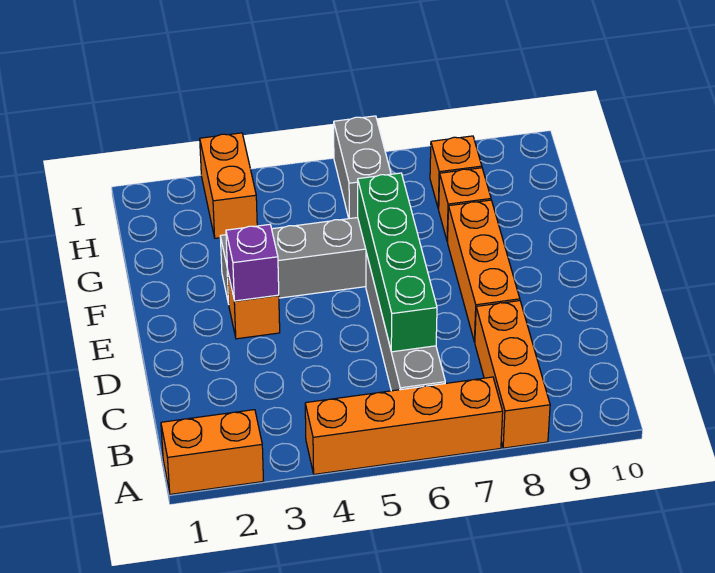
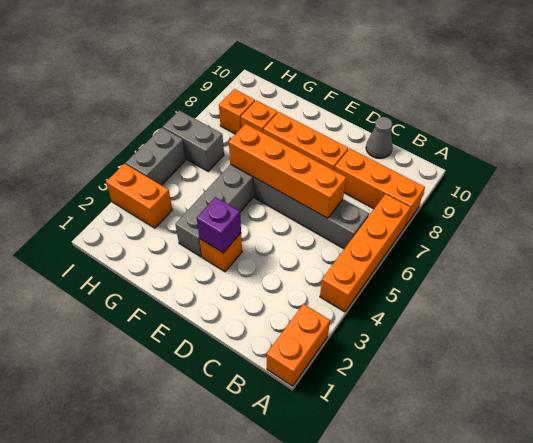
green brick C6:F6 level 2 -> orange brick C6:F6 level 2
none -> grey cone C10 level 1
none -> grey brick I4:I5 level 1

